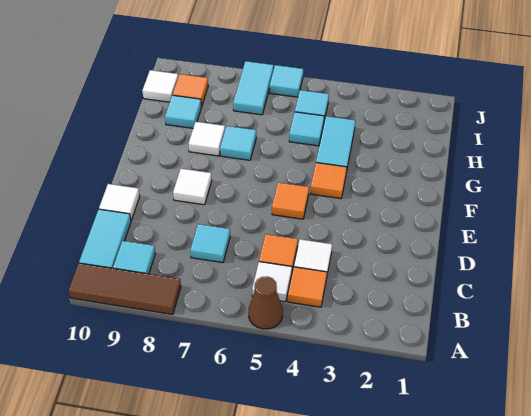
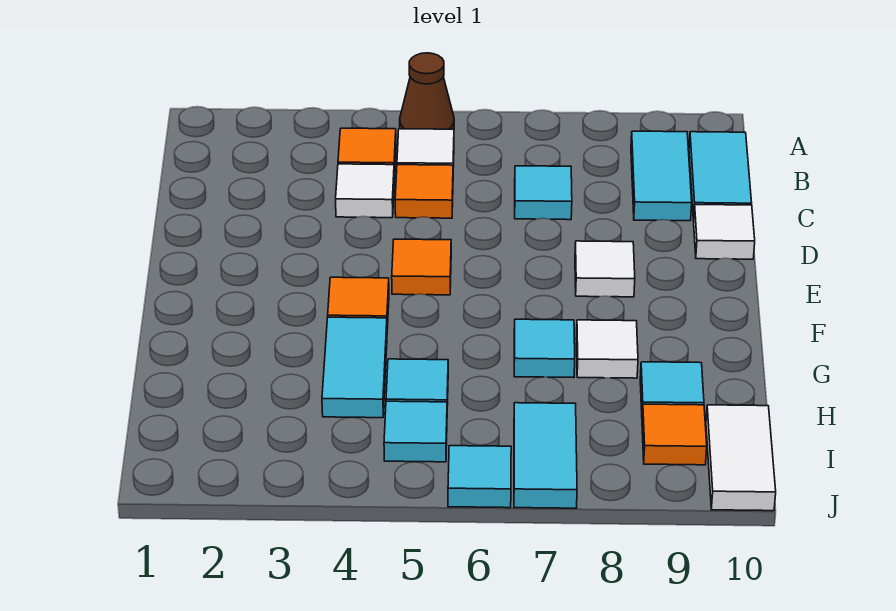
brown tile A8:A10 level 1 -> none
cyan tile B9 level 1 -> cyan tile B9:C9 level 1
white tile I10 level 1 -> white tile I10:J10 level 1

